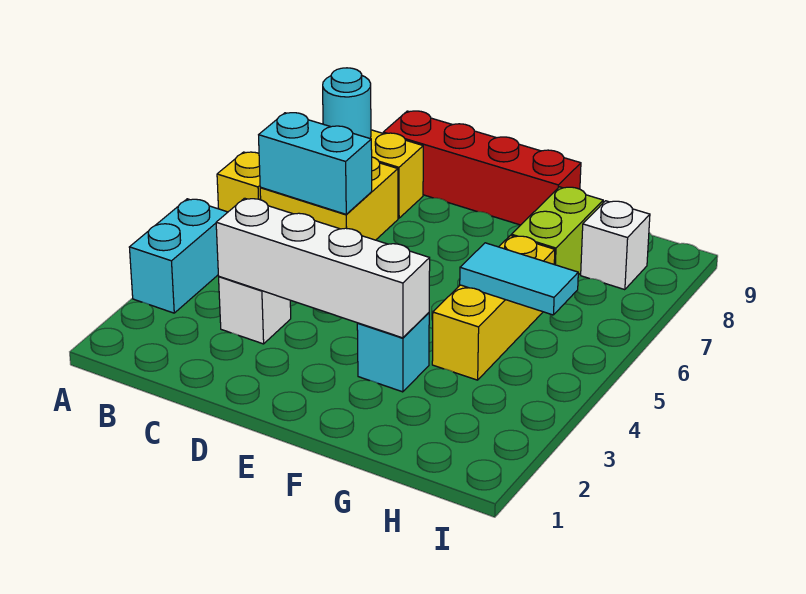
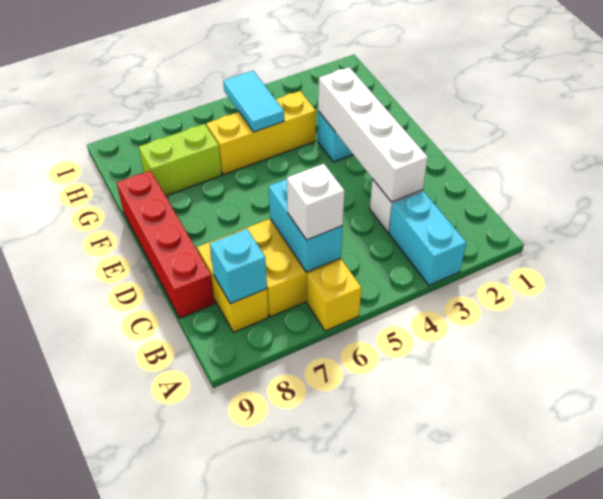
cyan brick A3:A4 level 1 -> cyan brick A3:B3 level 1
cyan round brick B8 level 2 -> cyan brick B8 level 2
white brick H8 level 1 -> white brick B6 level 3

